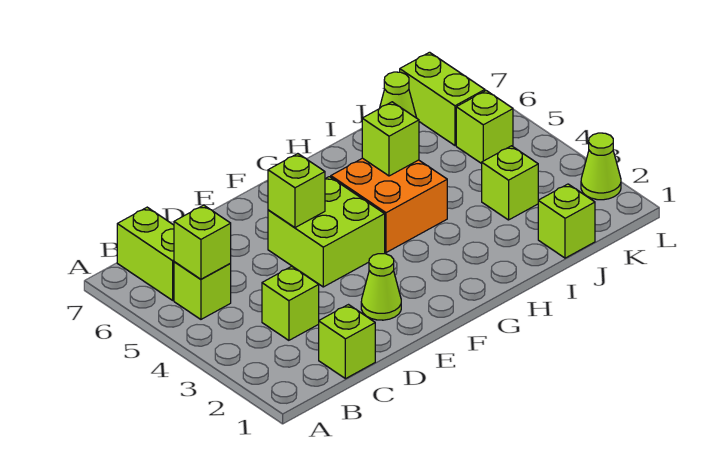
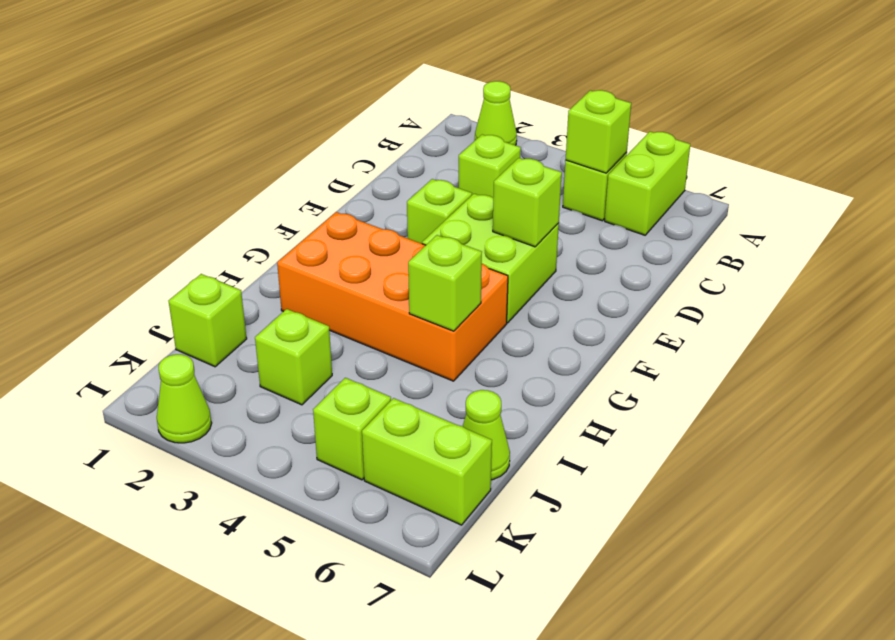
lime brick B6:B7 level 1 -> lime brick A6:B6 level 1
lime brick C1 level 1 -> lime brick E3 level 1
lime cone E2 level 1 -> lime cone A2 level 1
orange brick G4:H5 level 1 -> orange brick G2:H5 level 1

